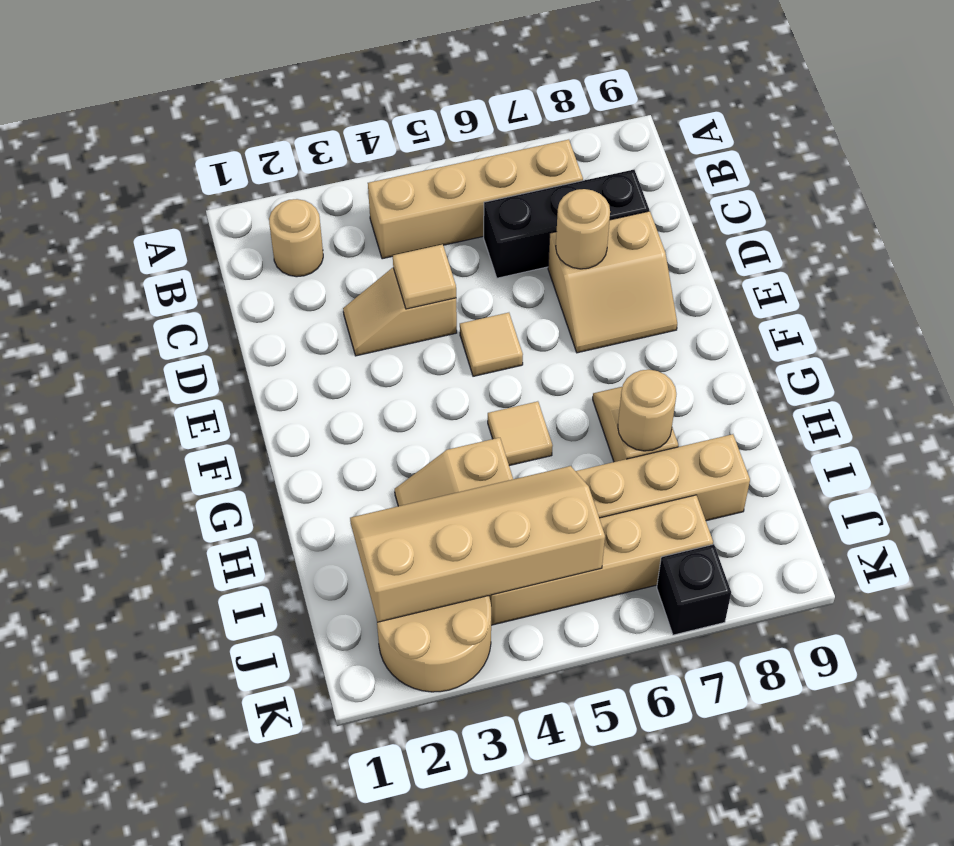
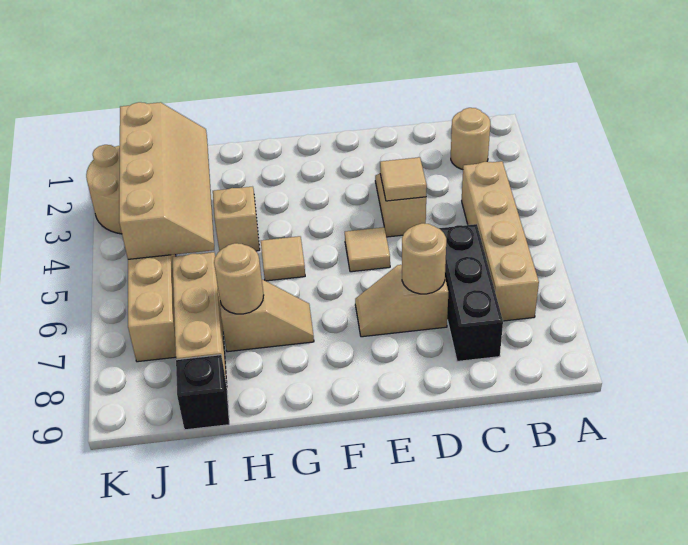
tan slope D7:E8 level 1 top D -> tan slope D7:E7 level 1 top D
black brick K7 level 1 -> black brick I9 level 1

